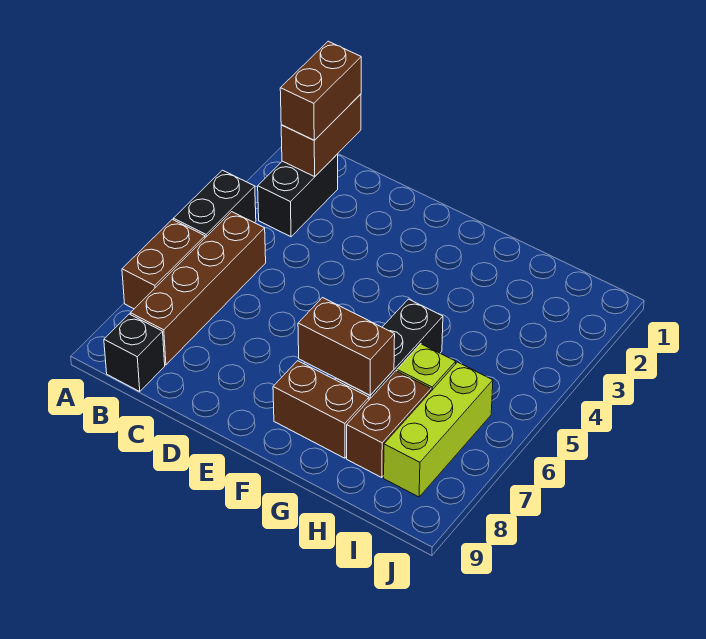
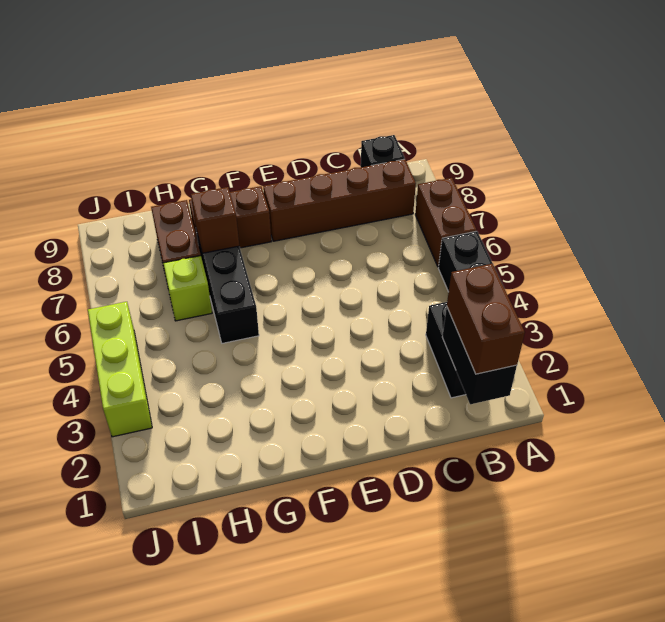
brown brick B1:B2 level 2 -> black brick B1:B2 level 2
brown brick B5:B8 level 1 -> brown brick B8:E8 level 1
brown brick F7:G7 level 2 -> brown brick G7 level 2
lime brick I6:I8 level 1 -> lime brick J3:J5 level 1

